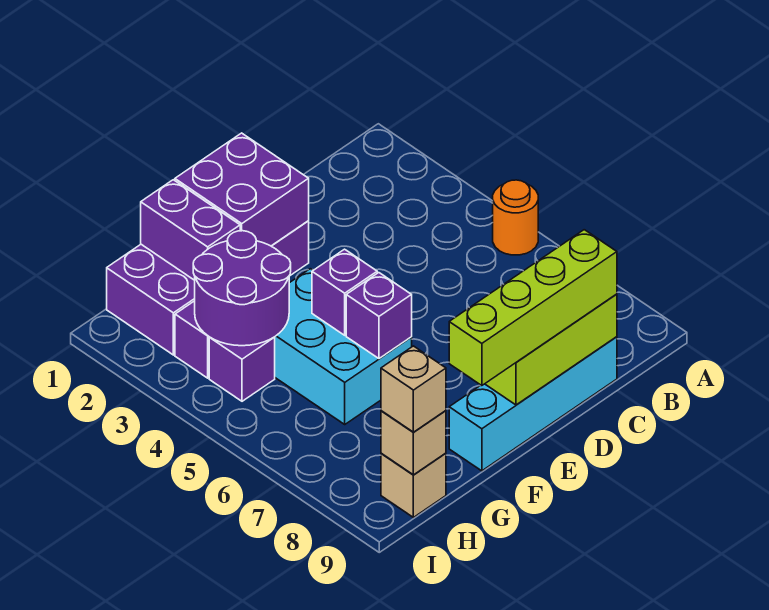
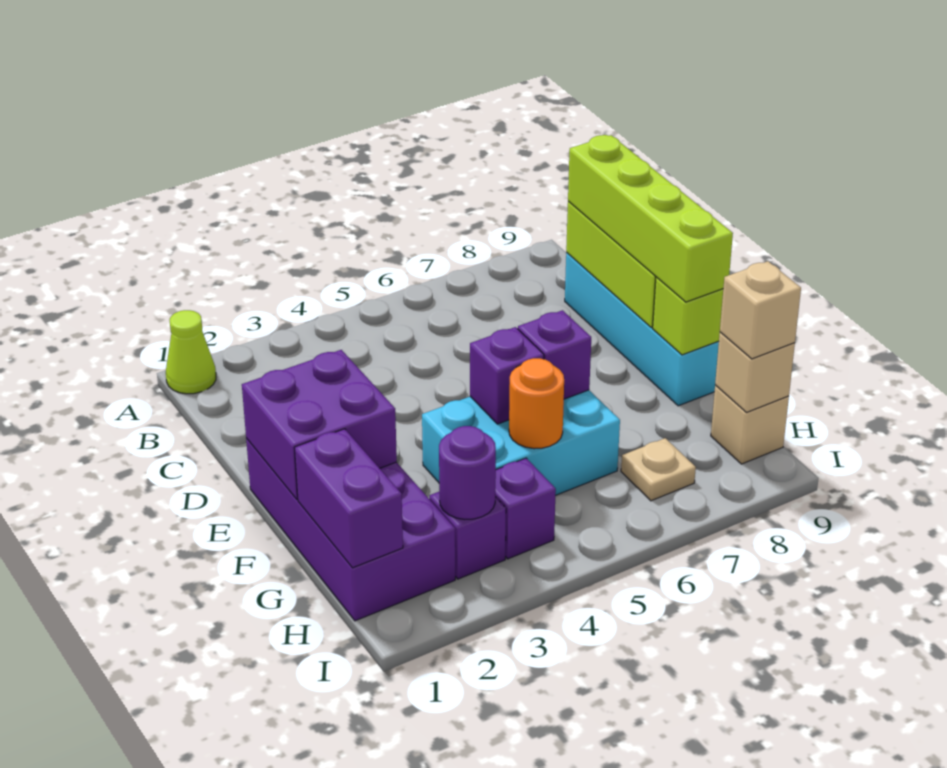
none -> lime cone A1 level 1
orange round brick A5 level 1 -> orange round brick G5 level 2
none -> lime brick F9 level 2
purple brick G1:G2 level 2 -> purple brick G1:H1 level 2
purple round brick G3:H4 level 2 -> purple round brick H3 level 2
none -> tan plate H7 level 1

